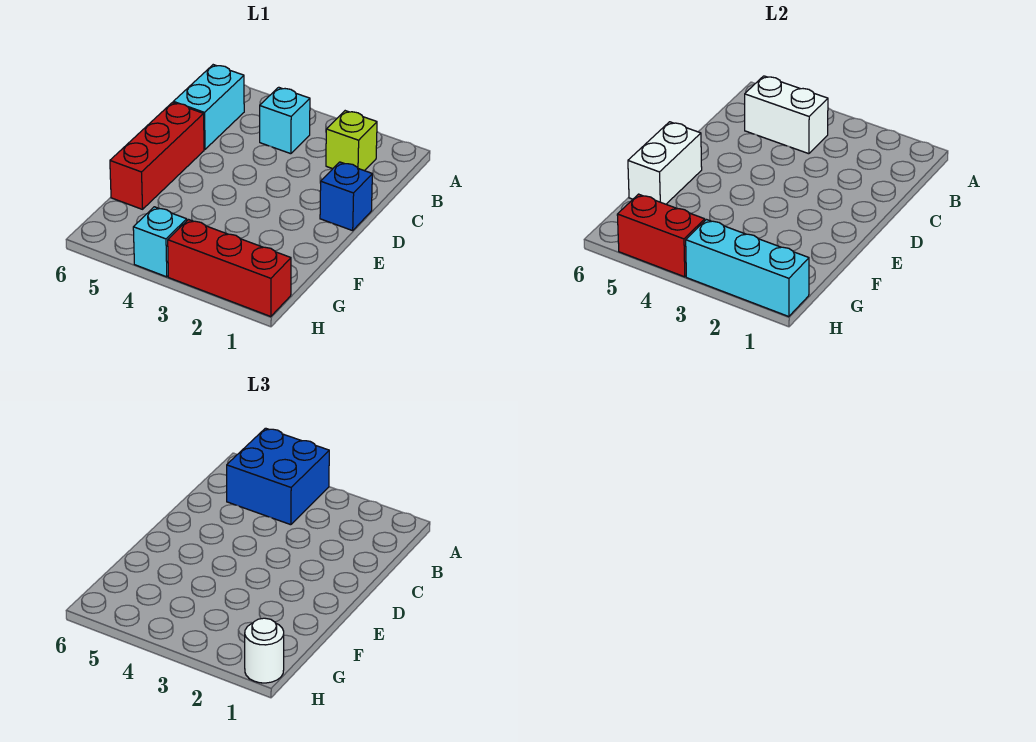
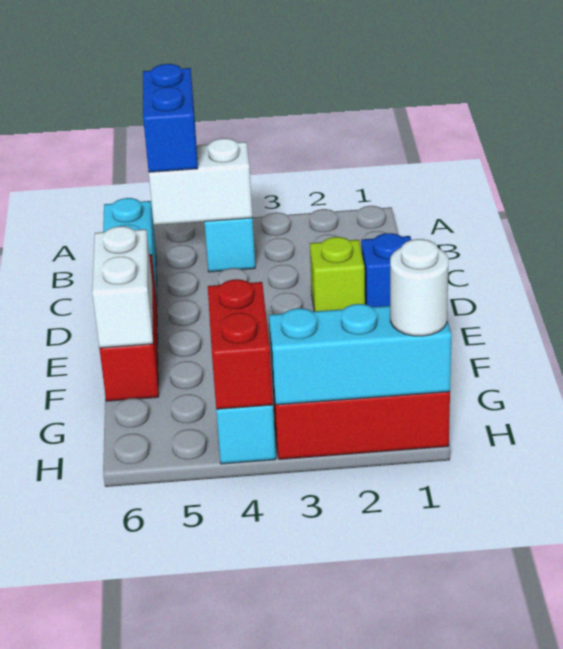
blue brick A4:B5 level 3 -> blue brick A5:B5 level 3
lime brick B2 level 1 -> lime brick D2 level 1
red brick H4:H5 level 2 -> red brick G4:H4 level 2

